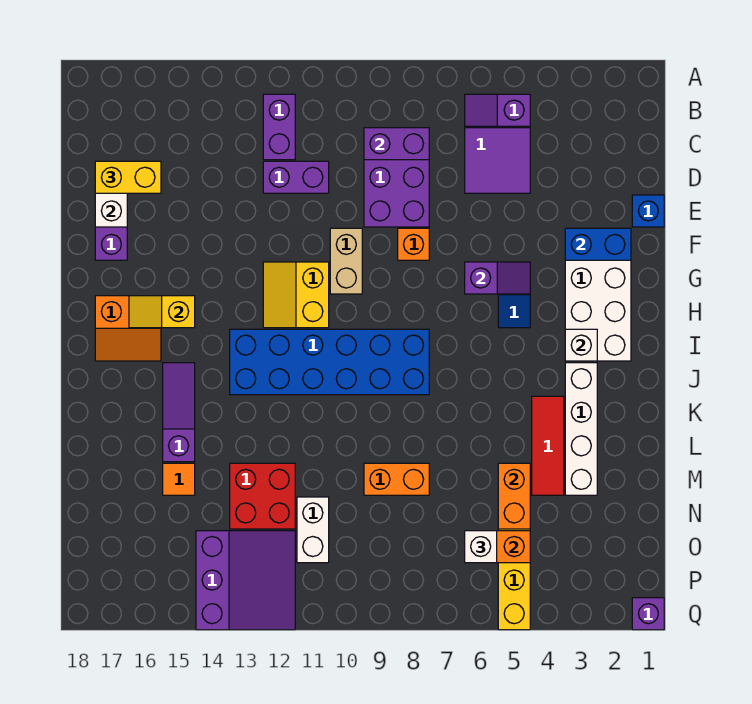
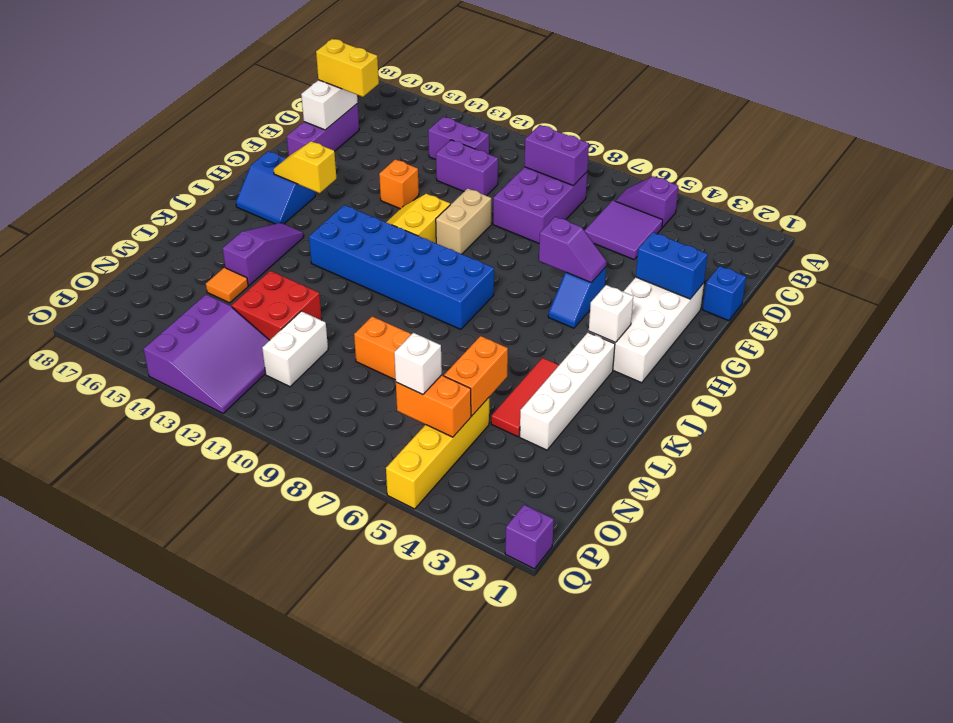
purple brick B12:C12 level 1 -> purple brick C12:C13 level 1
orange brick F8 level 1 -> orange brick F13 level 1
orange slope H16:I17 level 1 top H -> blue slope H16:I17 level 1 top H

